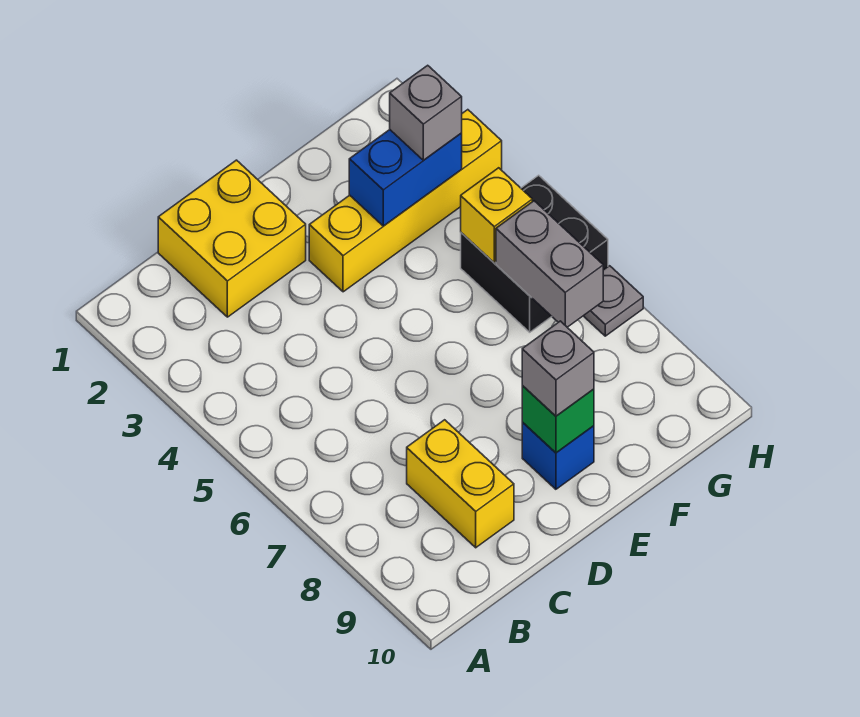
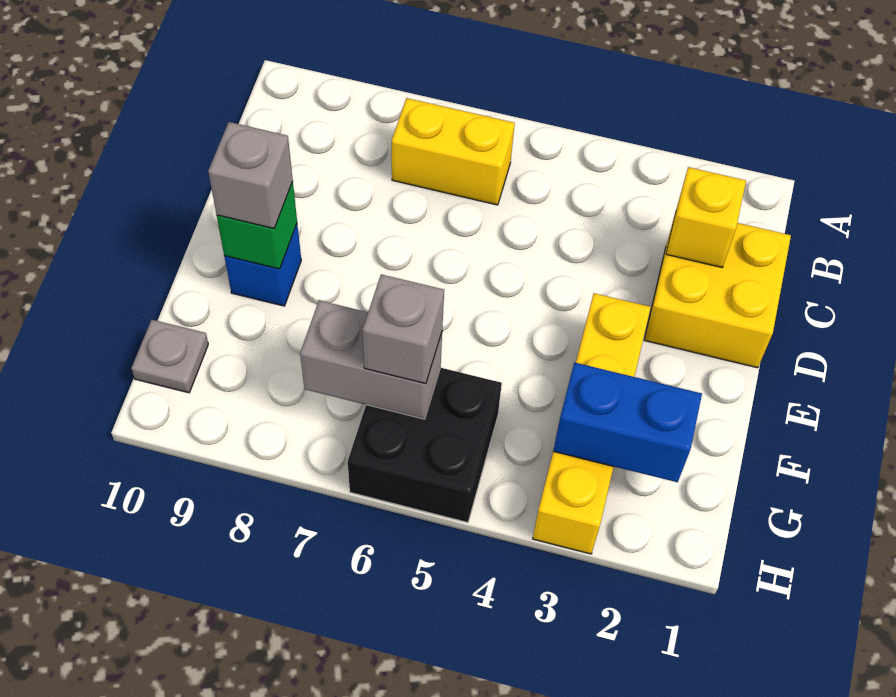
yellow brick C8:C9 level 1 -> yellow brick B6:B7 level 1
blue brick F3:G3 level 2 -> blue brick G2:G3 level 2
grey brick G3 level 3 -> grey brick G6 level 3
yellow brick G5 level 2 -> yellow brick C2 level 2
grey plate H7 level 1 -> grey plate G10 level 1

